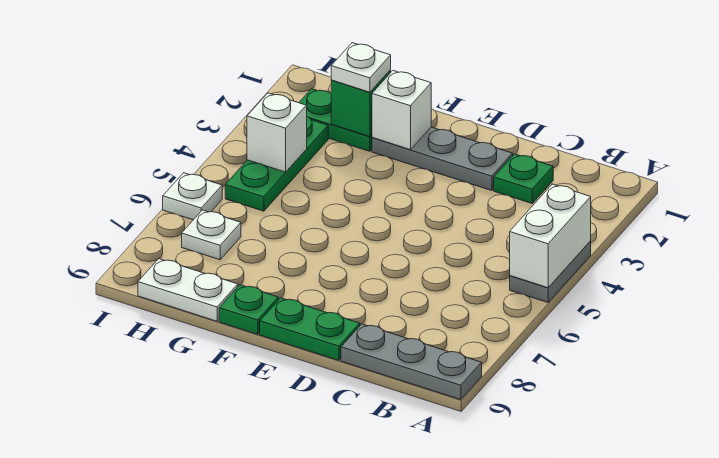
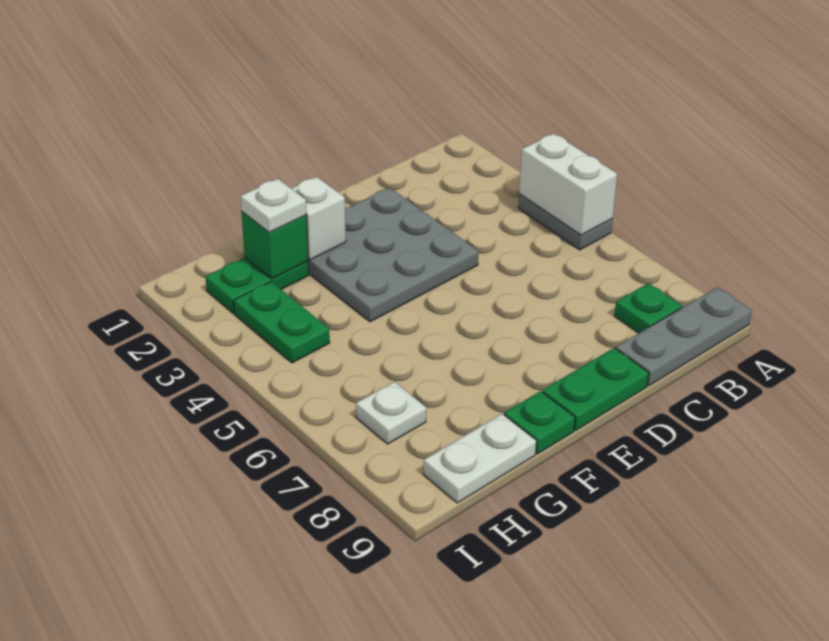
green plate C2 level 1 -> green plate B8 level 1
grey plate D2:F2 level 1 -> grey plate D2:F4 level 1
green plate H3:H5 level 1 -> green plate H3:H4 level 1
white brick H4 level 2 -> none
white plate I6 level 1 -> none

